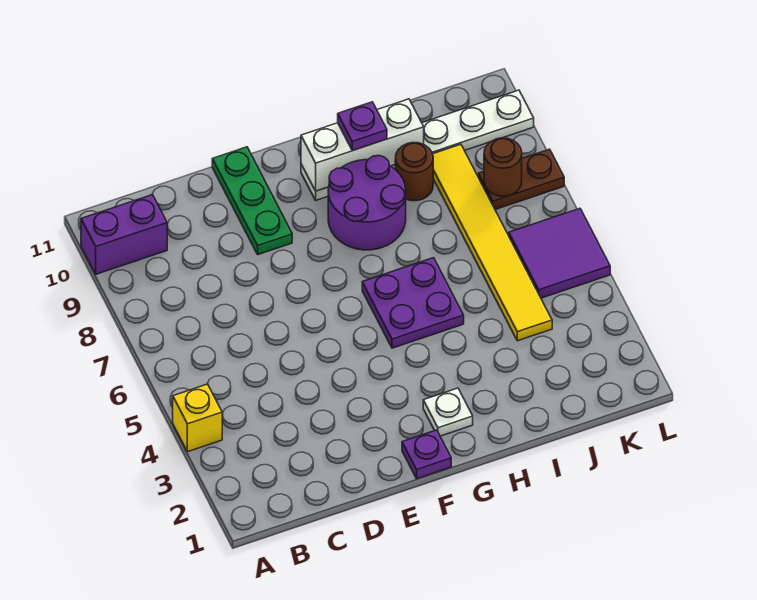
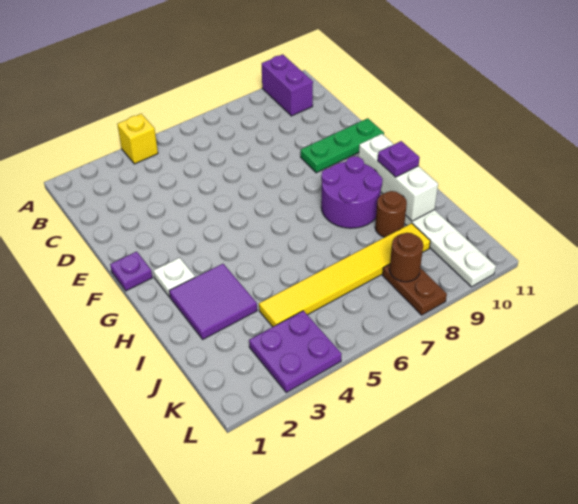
purple plate G5:H6 level 1 -> purple plate K3:L4 level 1
purple tile K5:L6 level 1 -> purple tile H2:I3 level 1

